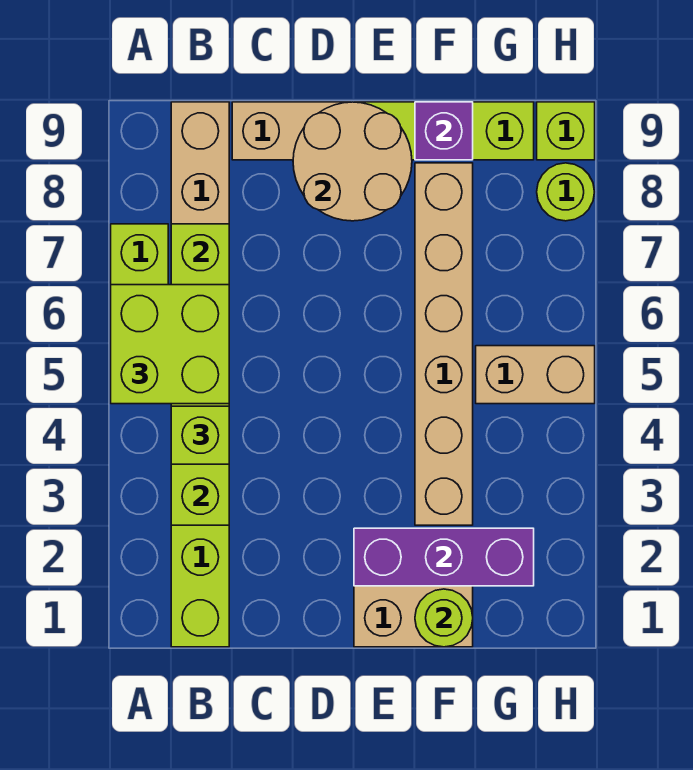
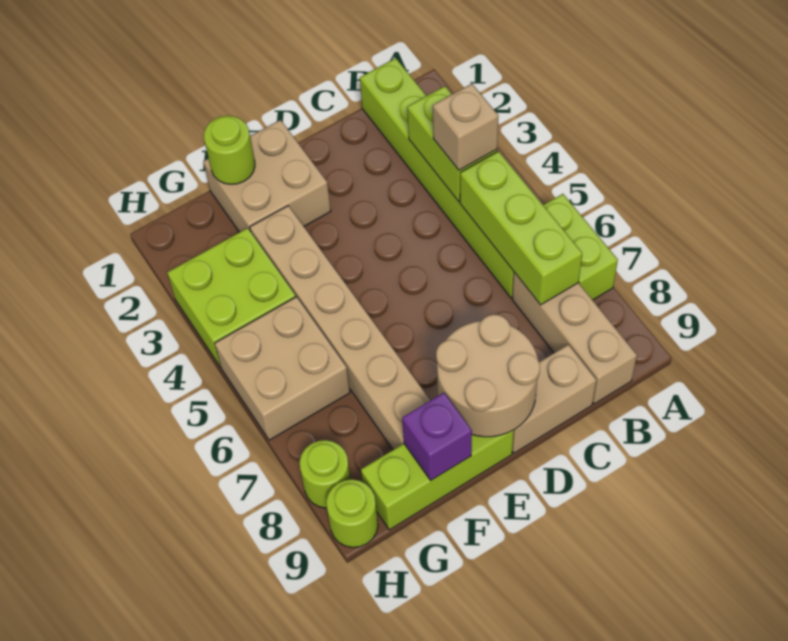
lime brick A5:B6 level 3 -> lime brick G3:H4 level 1
lime brick B4 level 3 -> tan brick B4 level 3
purple brick E2:G2 level 2 -> none
tan brick G5:H5 level 1 -> tan brick G5:H6 level 1
lime brick H9 level 1 -> lime round brick H9 level 1

